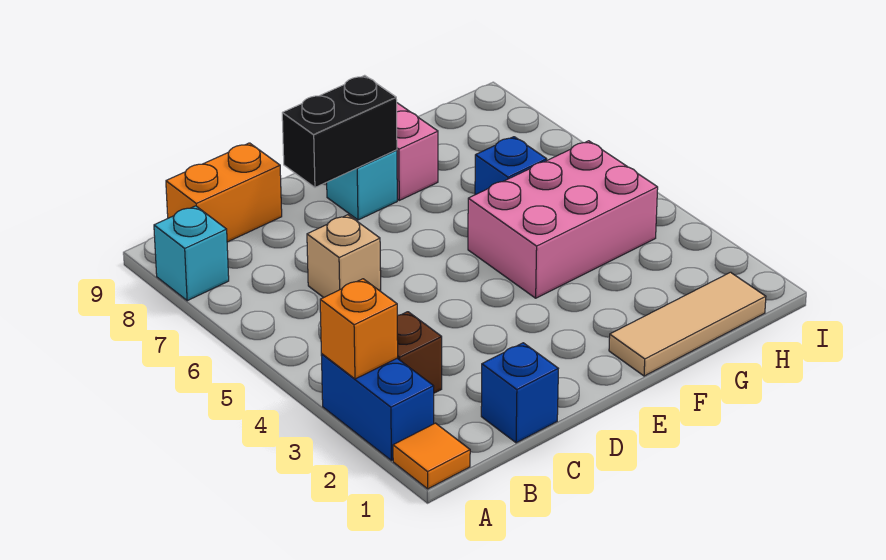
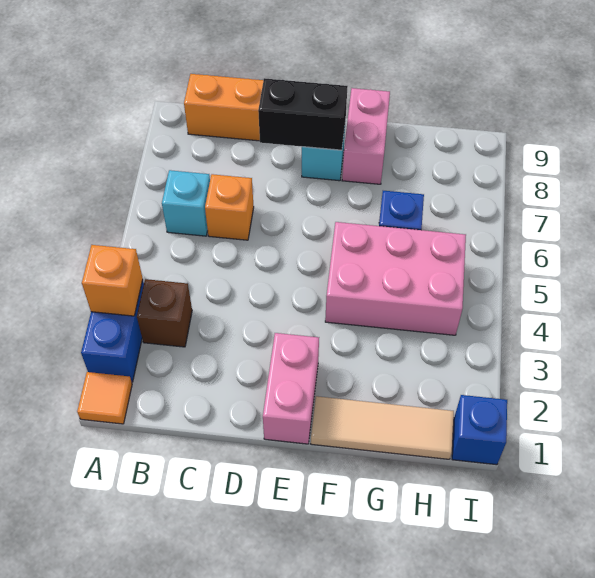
cyan brick A8 level 1 -> cyan brick B6 level 1
blue brick C1 level 1 -> blue brick I1 level 1
tan brick C6 level 1 -> orange brick C6 level 1
none -> pink brick E1:E2 level 1

